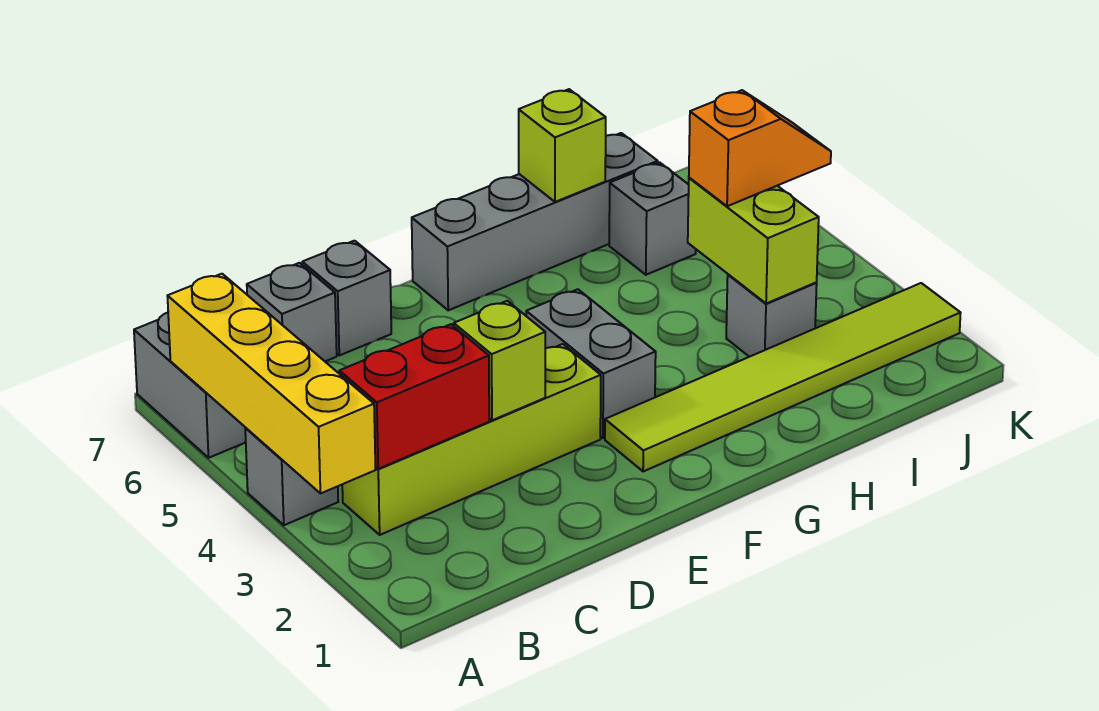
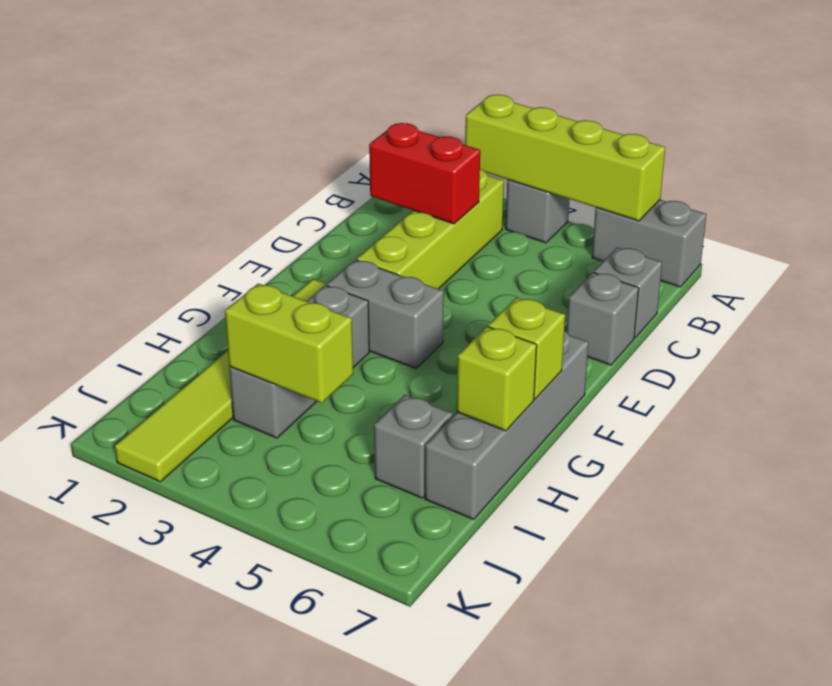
yellow brick A3:A6 level 2 -> lime brick A3:A6 level 2
red brick B3:C3 level 2 -> red brick C2:C3 level 2
lime brick D3 level 2 -> lime brick G7 level 2
grey brick I3 level 1 -> grey brick G3:I3 level 1
orange slope I4:J4 level 3 top I -> none

